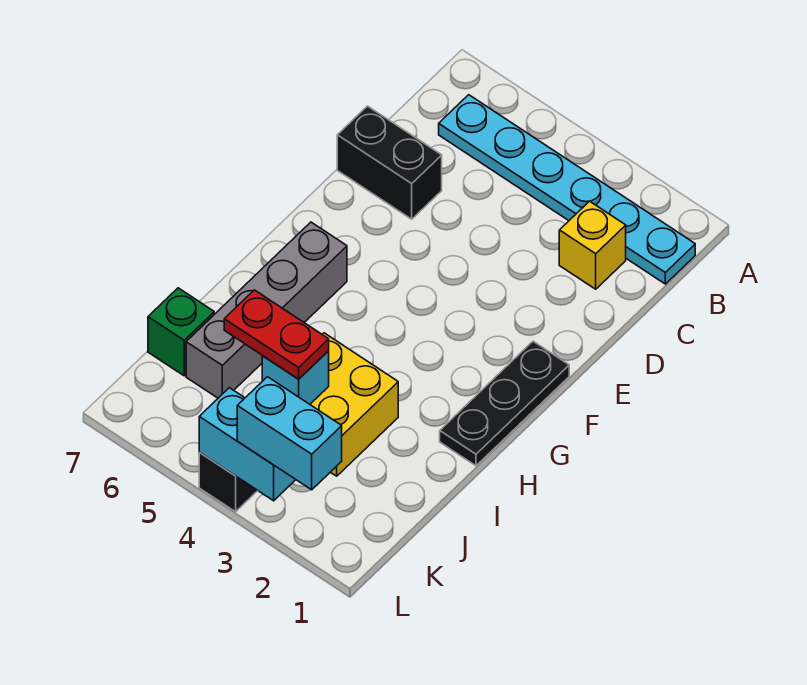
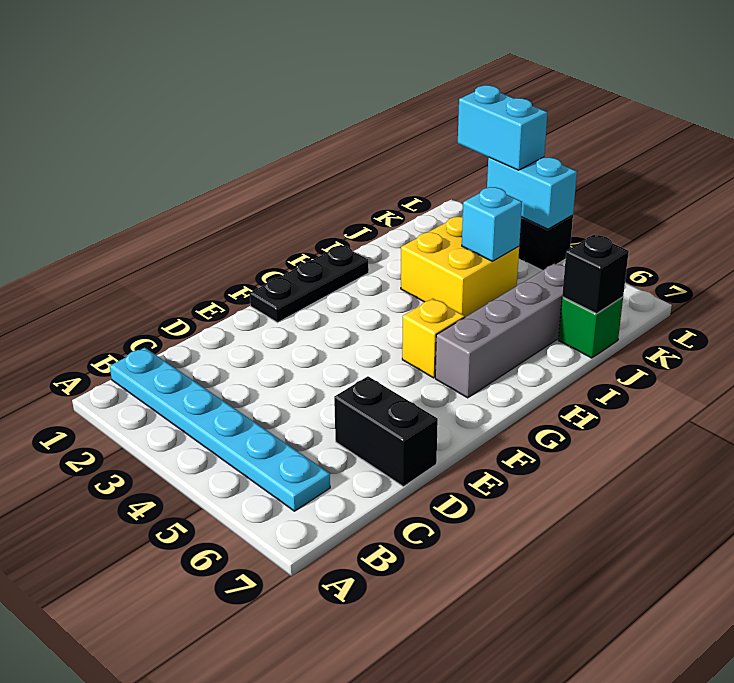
yellow brick C2 level 1 -> yellow brick G5 level 1
red plate J4:J5 level 3 -> none
none -> black brick J7 level 2

